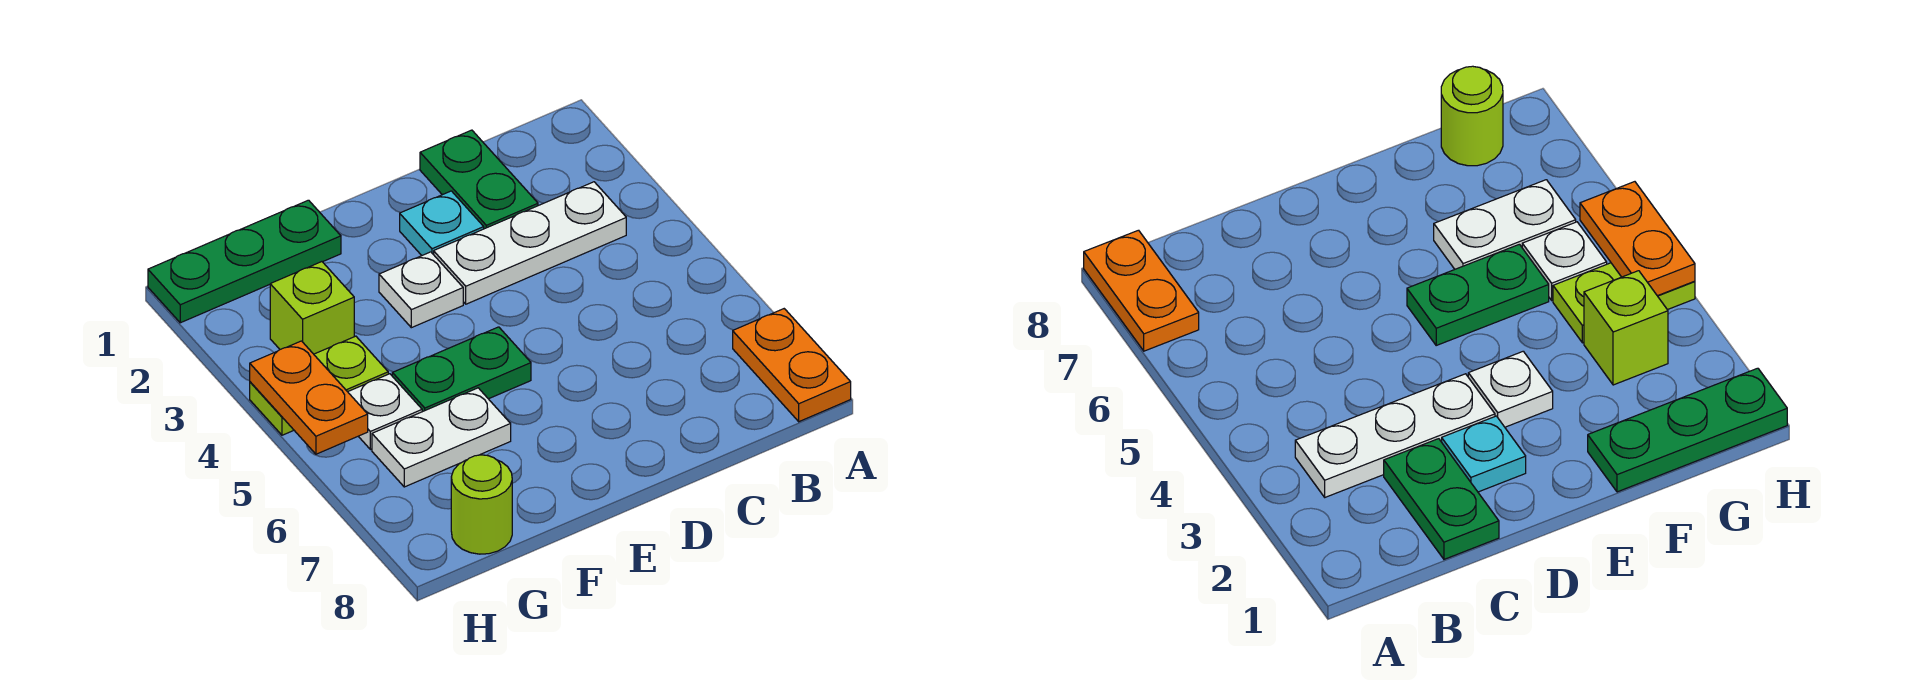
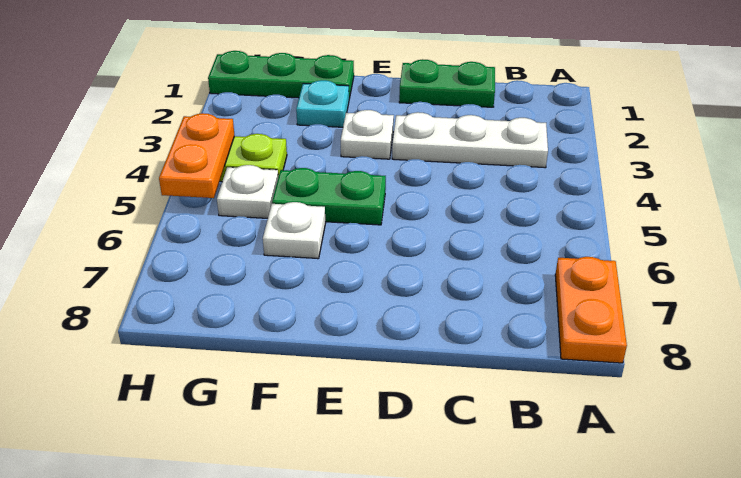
green plate C1:C2 level 1 -> green plate C1:D1 level 1
cyan plate D2 level 1 -> cyan plate F2 level 1
white plate F6:G6 level 1 -> white plate F6 level 1
lime brick G3 level 1 -> none
lime round brick G8 level 1 -> none

